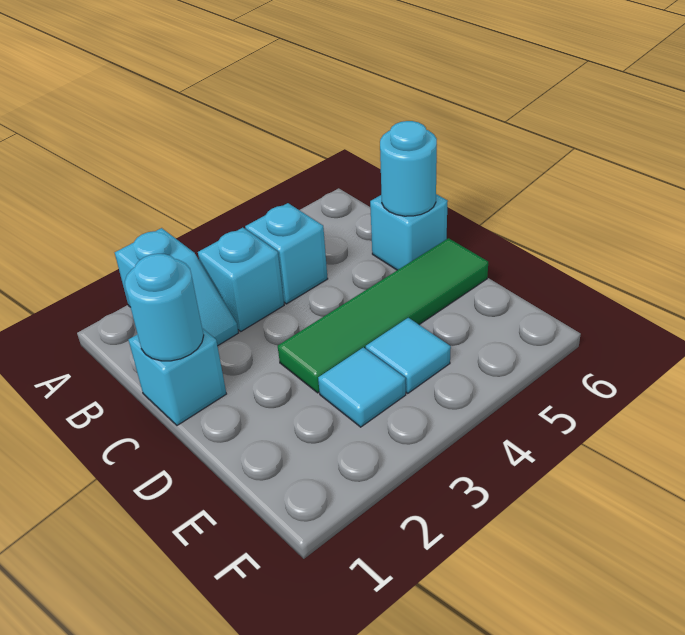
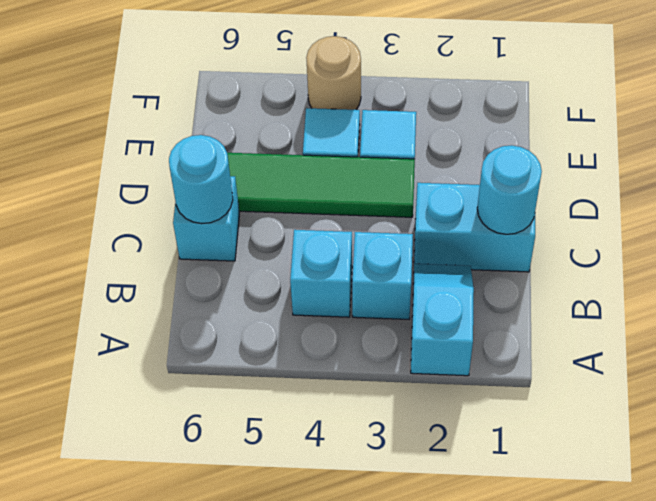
cyan brick C1 level 1 -> cyan brick C1:C2 level 1
none -> tan round brick F4 level 1

